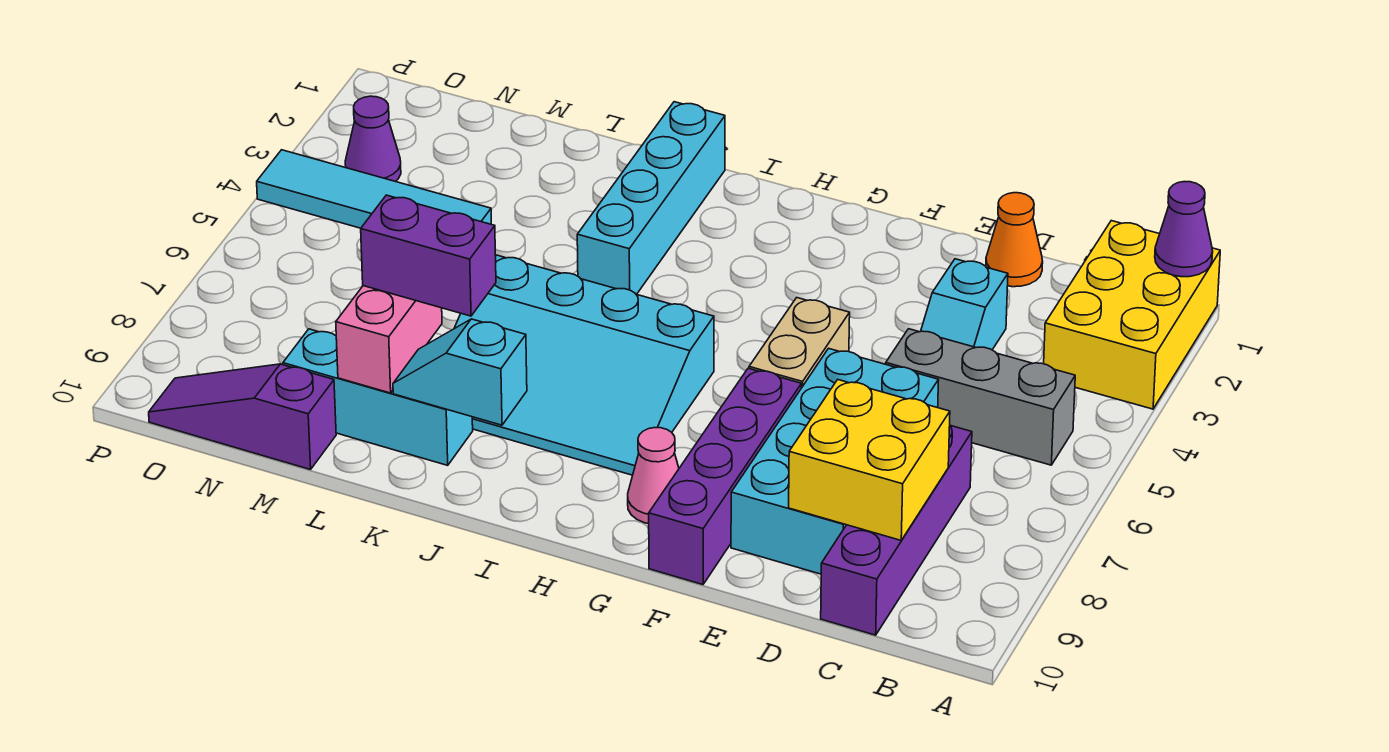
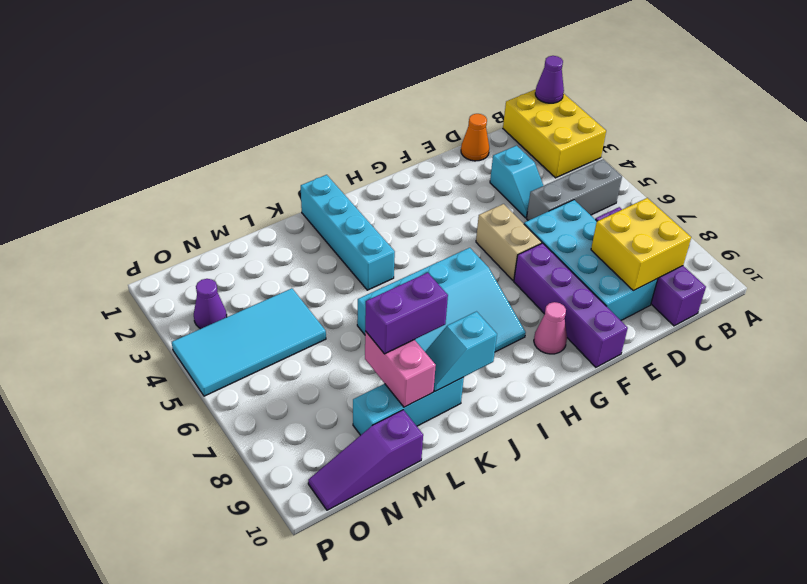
cyan tile M4:P4 level 1 -> cyan tile M4:P5 level 1

